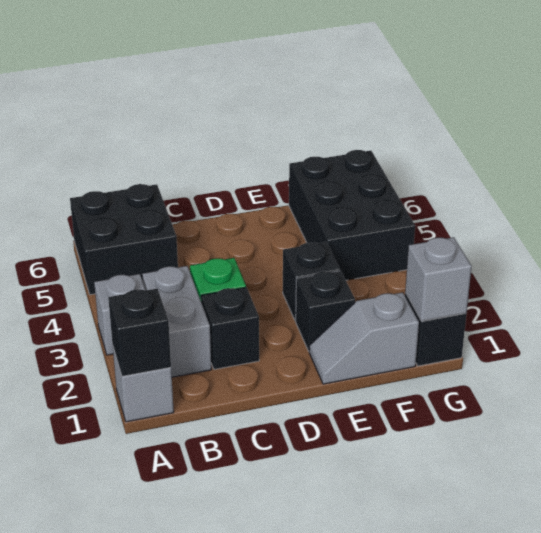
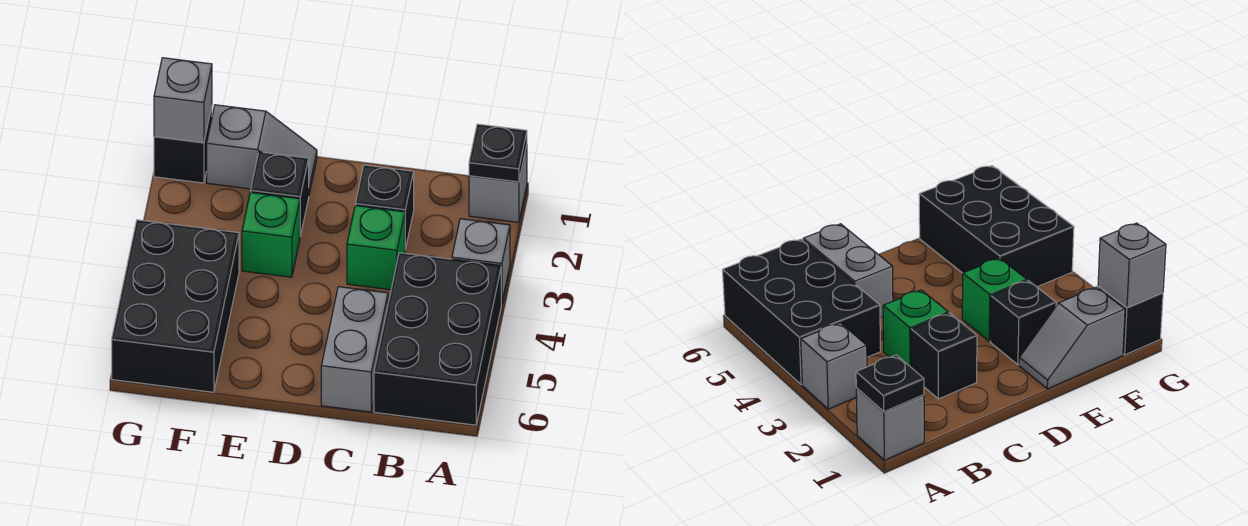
black brick A1 level 2 -> black plate A1 level 2
black brick A5:B6 level 1 -> black brick A4:B6 level 1
grey brick B2:B3 level 1 -> grey brick C5:C6 level 1
black brick E3 level 1 -> green brick E3 level 1

